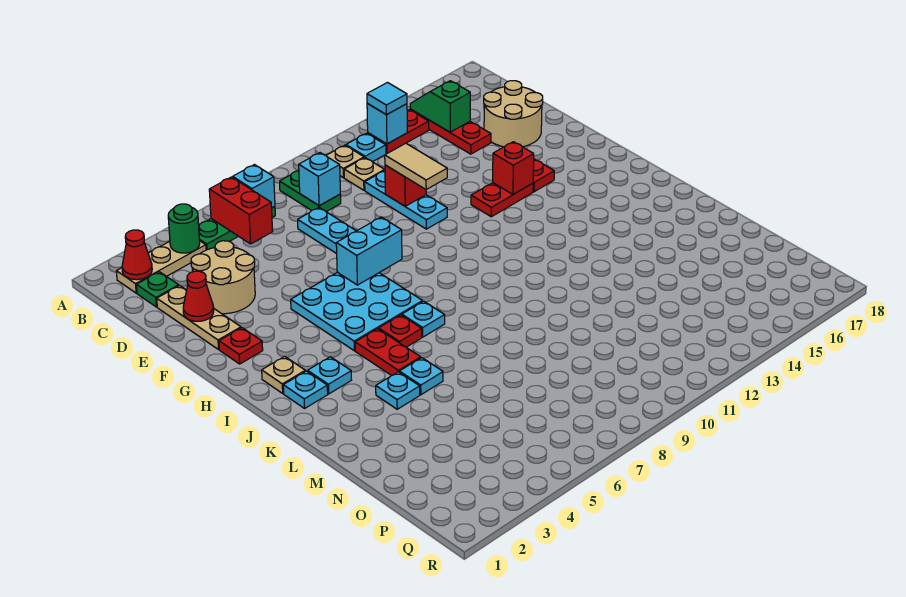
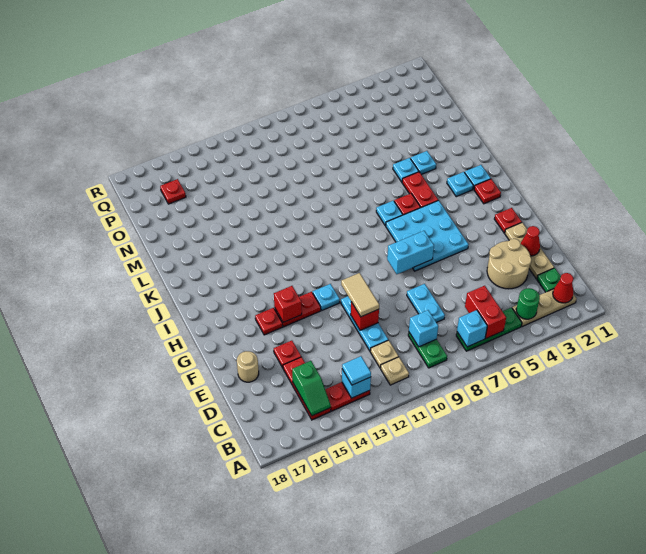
cyan plate B12 level 1 -> cyan plate G12 level 1
tan round brick D16:E17 level 1 -> tan round brick E17 level 1
none -> red plate E15 level 1
tan plate I2 level 1 -> red plate I2 level 1
none -> red plate P16 level 1

